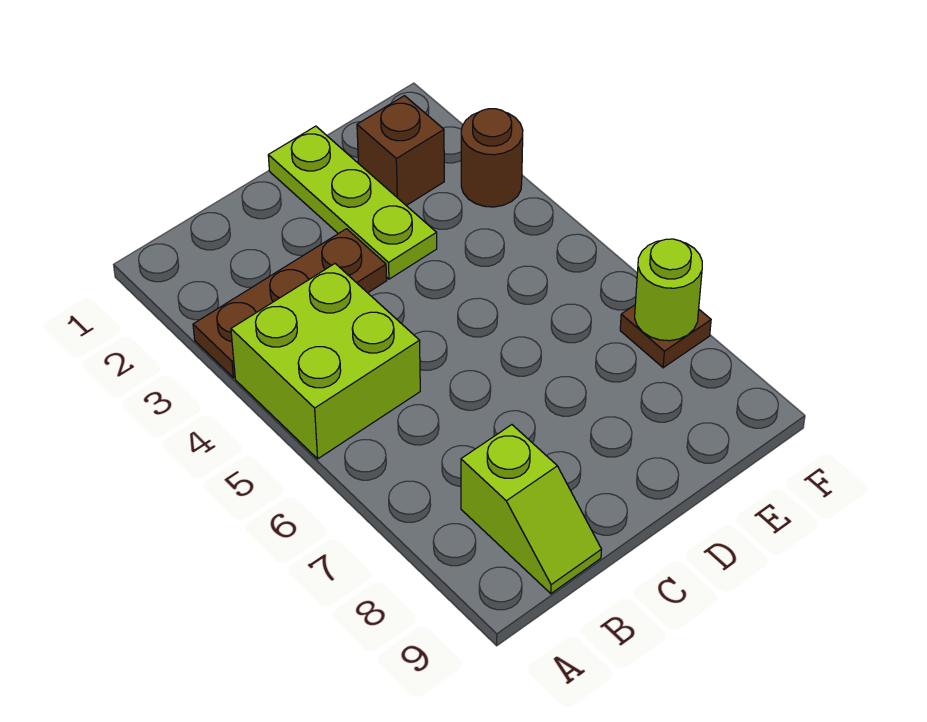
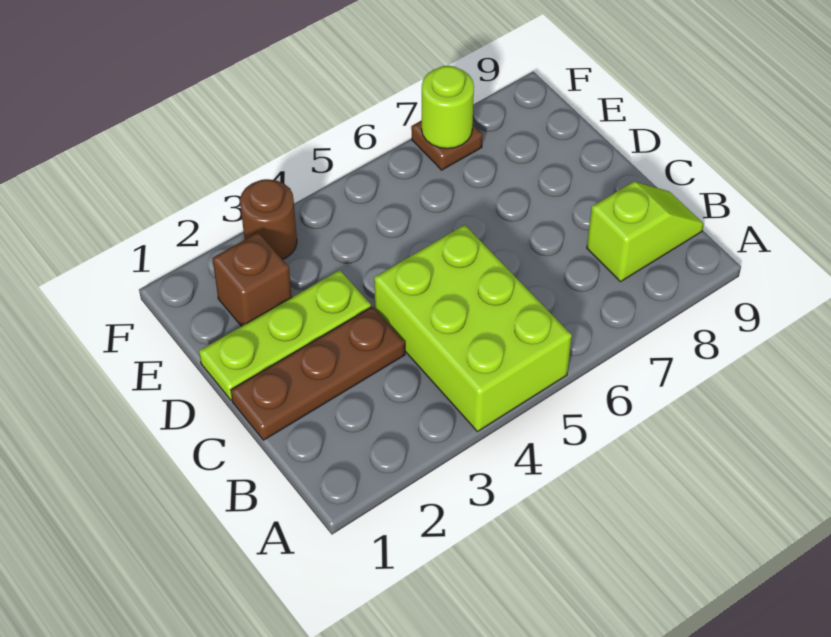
brown plate A3:C3 level 1 -> brown plate C1:C3 level 1
lime brick A4:B5 level 1 -> lime brick A4:C5 level 1

